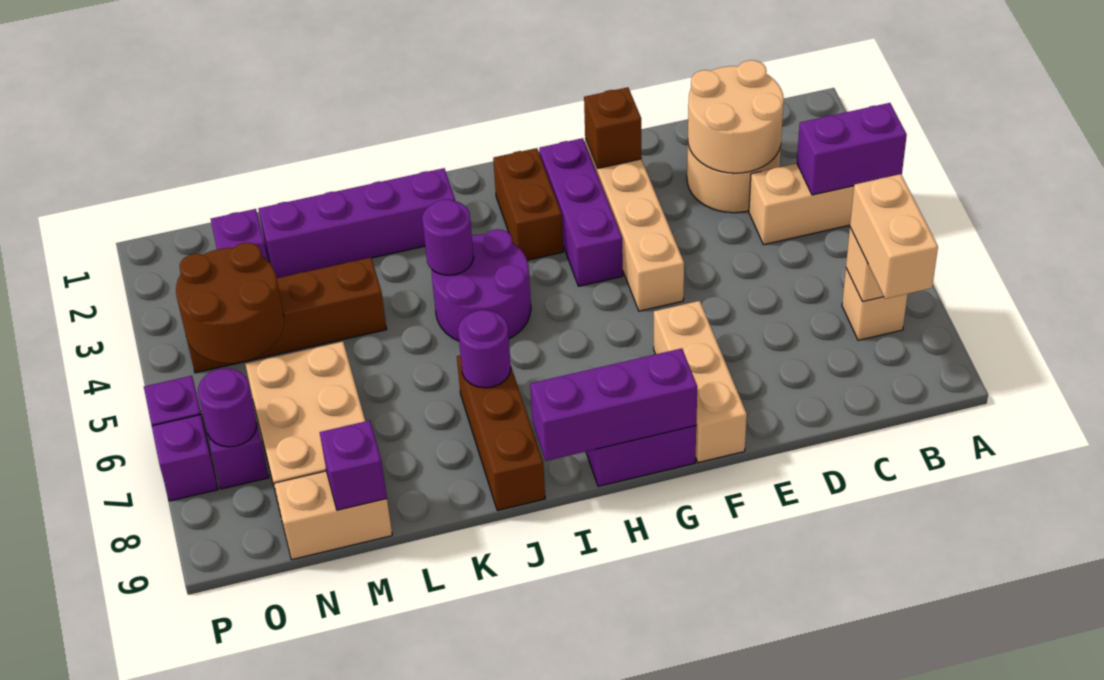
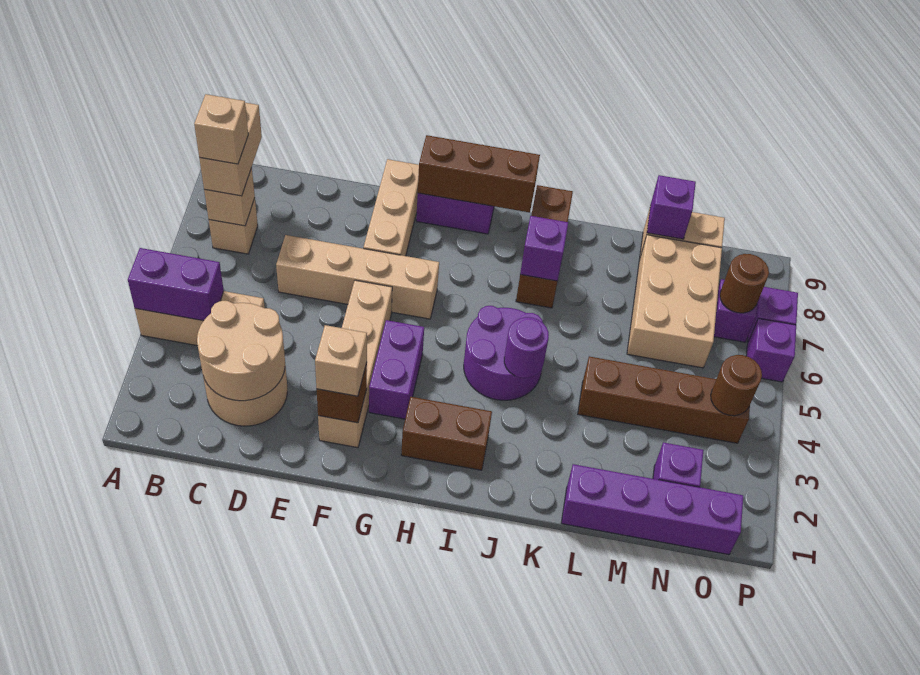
none -> tan brick B7 level 4
none -> tan brick D6:G6 level 1
none -> tan brick F2 level 3
purple brick G2:G4 level 1 -> purple brick G3:G4 level 1
purple brick G9:I9 level 2 -> brown brick G9:I9 level 2
brown brick H2:H3 level 1 -> brown brick H2:I2 level 1
purple brick J2:M2 level 1 -> purple brick L1:O1 level 1
purple round brick J7 level 2 -> purple brick J7 level 2
brown round brick N4:O5 level 2 -> brown round brick O4 level 2
purple round brick O7 level 2 -> brown round brick O7 level 2

